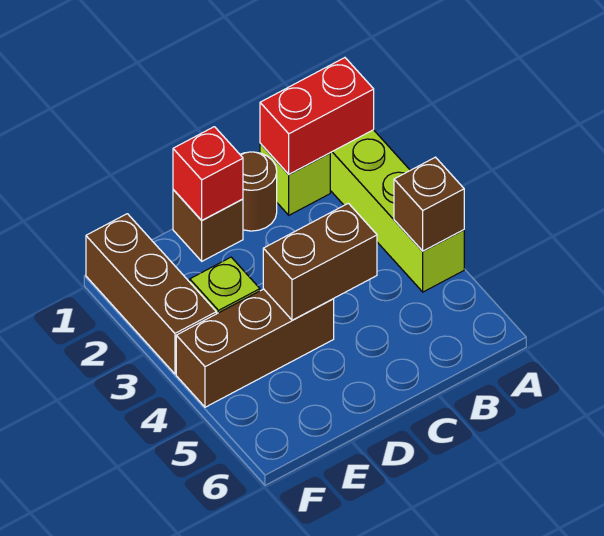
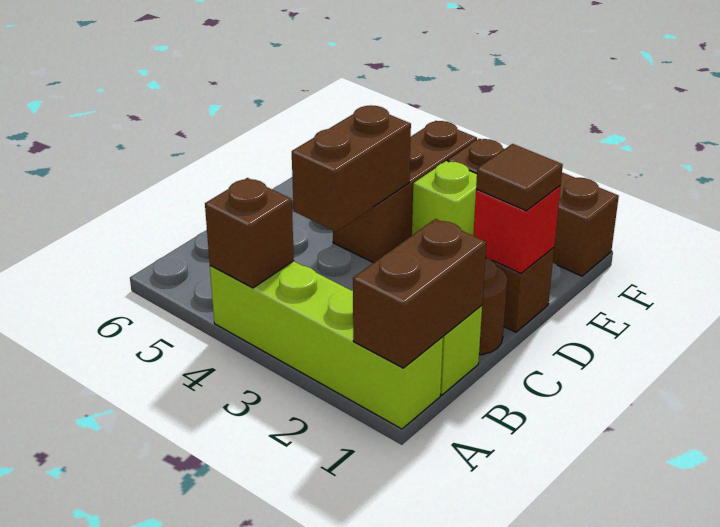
red brick A1:B1 level 2 -> brown brick A1:B1 level 2
none -> brown tile D1 level 3

